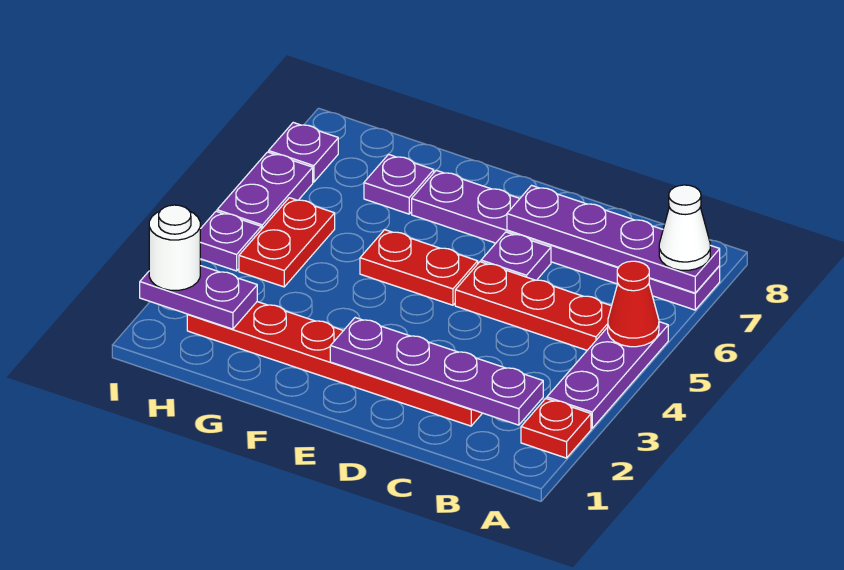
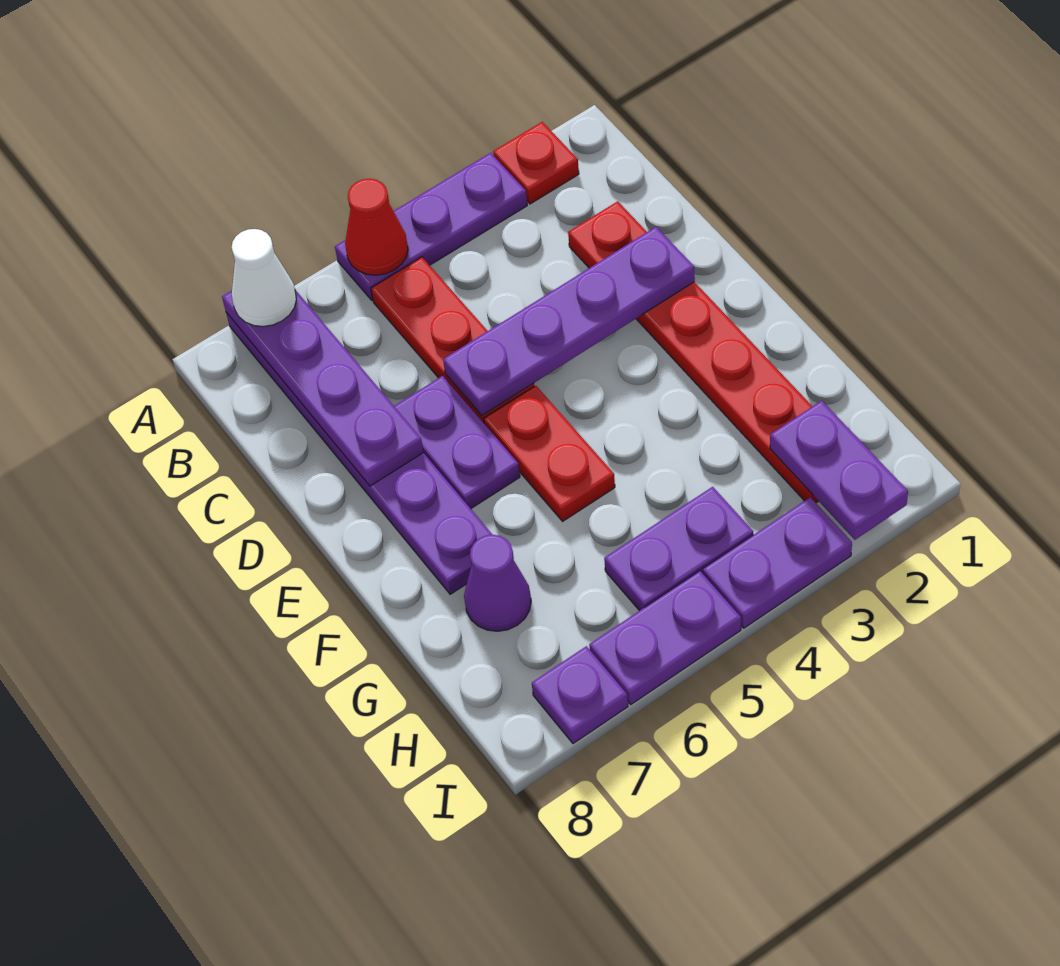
purple plate B2:E2 level 2 -> purple plate D2:D5 level 2
purple plate D6 level 1 -> purple plate D6:E6 level 1
purple plate G7 level 1 -> purple cone G7 level 1
red plate H4:H5 level 1 -> purple plate H4:H5 level 1
white round brick I2 level 3 -> none
purple plate I4 level 1 -> purple plate I3:I4 level 1

